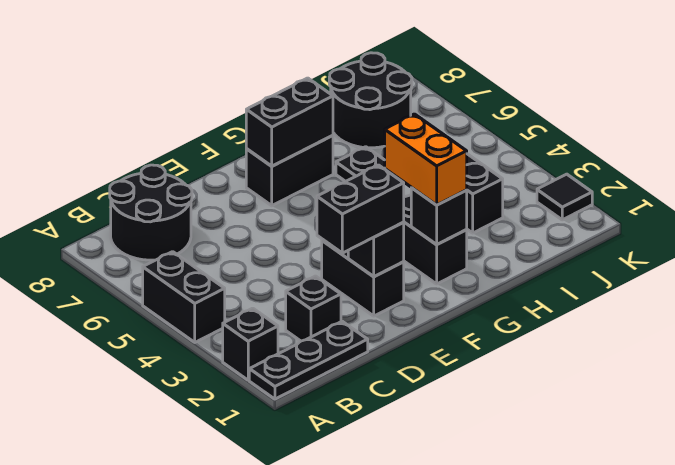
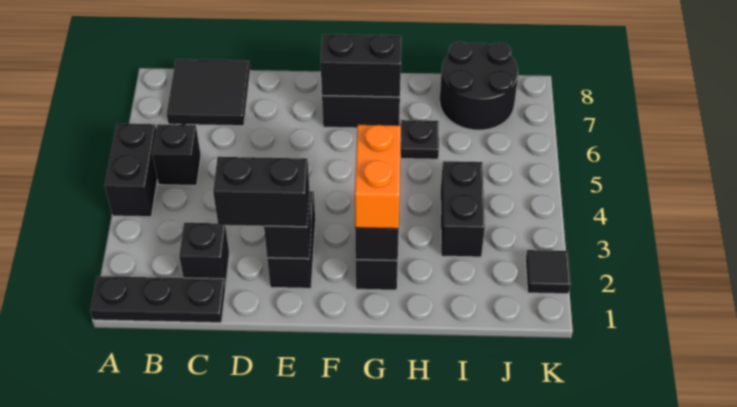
black brick A2 level 1 -> black brick B5 level 1
black round brick B7:C8 level 1 -> black tile B7:C8 level 1

